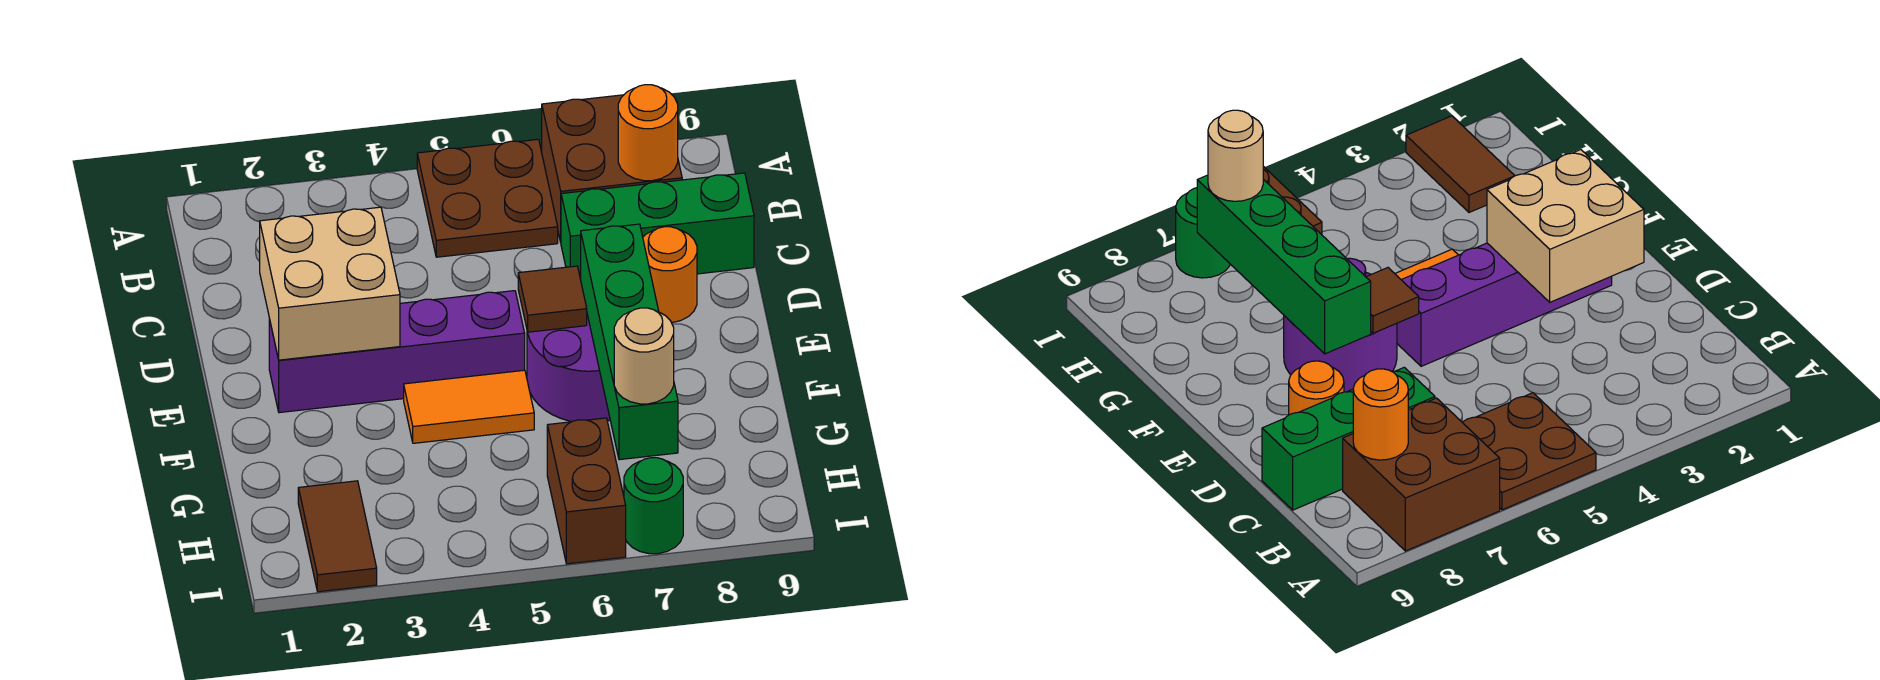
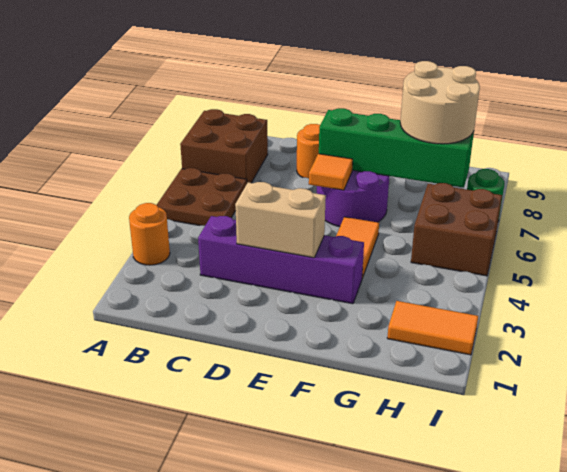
orange round brick B8 level 2 -> orange round brick A3 level 1
green brick C7:C9 level 1 -> none
tan brick D2:E3 level 2 -> tan brick D3:E3 level 2
purple brick E2:E5 level 1 -> purple brick C3:F3 level 1
brown tile E6 level 2 -> orange tile E6 level 2
brown tile H2:I2 level 1 -> orange tile H2:I2 level 1
brown brick H6:I6 level 1 -> brown brick H5:I6 level 1
tan round brick H7 level 3 -> tan round brick G7:H8 level 3

